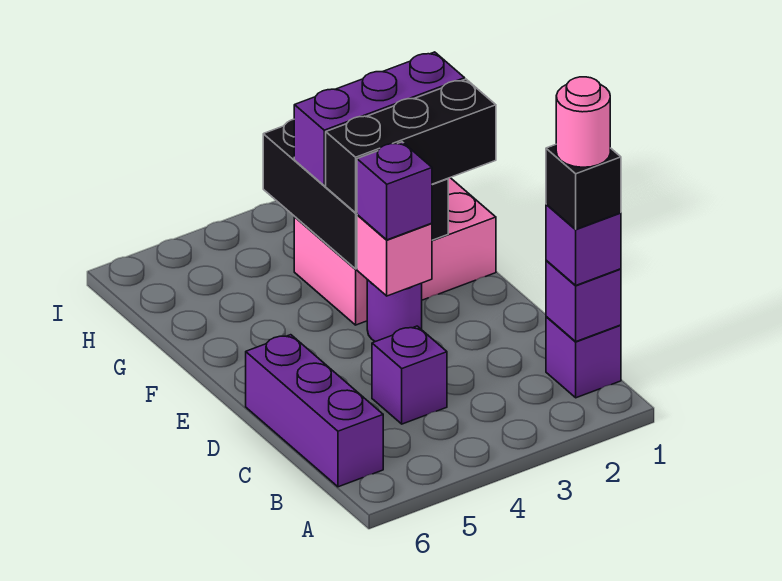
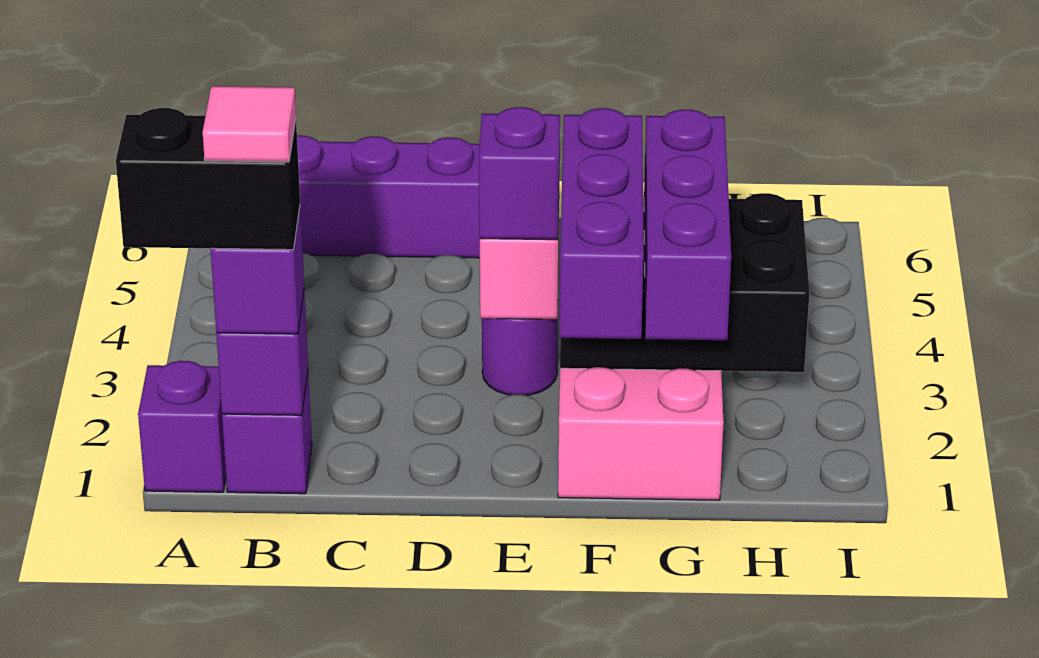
black brick B1 level 4 -> black brick A1:B1 level 4
pink round brick B1 level 5 -> pink tile B1 level 5
purple brick C4 level 1 -> purple brick A1 level 1
black brick F1:F3 level 3 -> purple brick F1:F3 level 3

